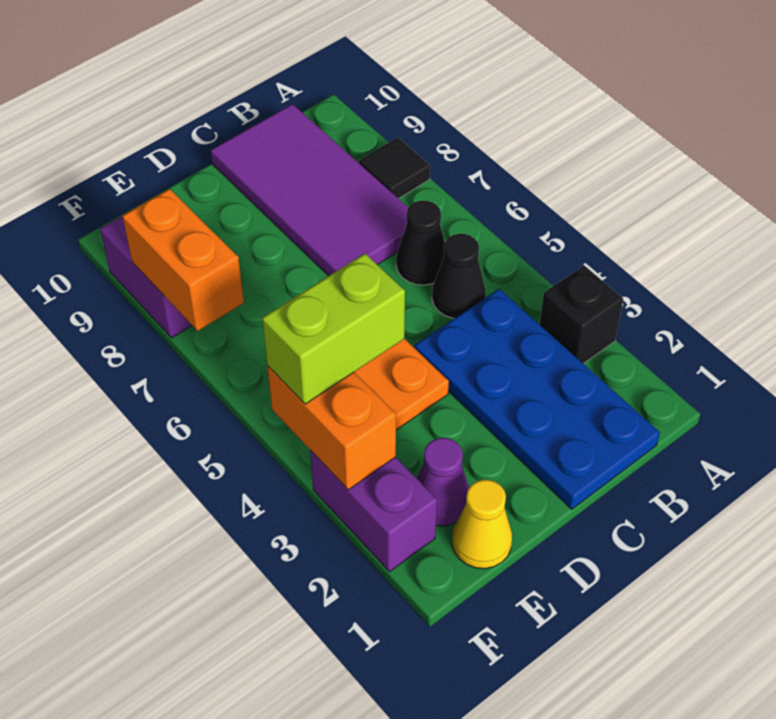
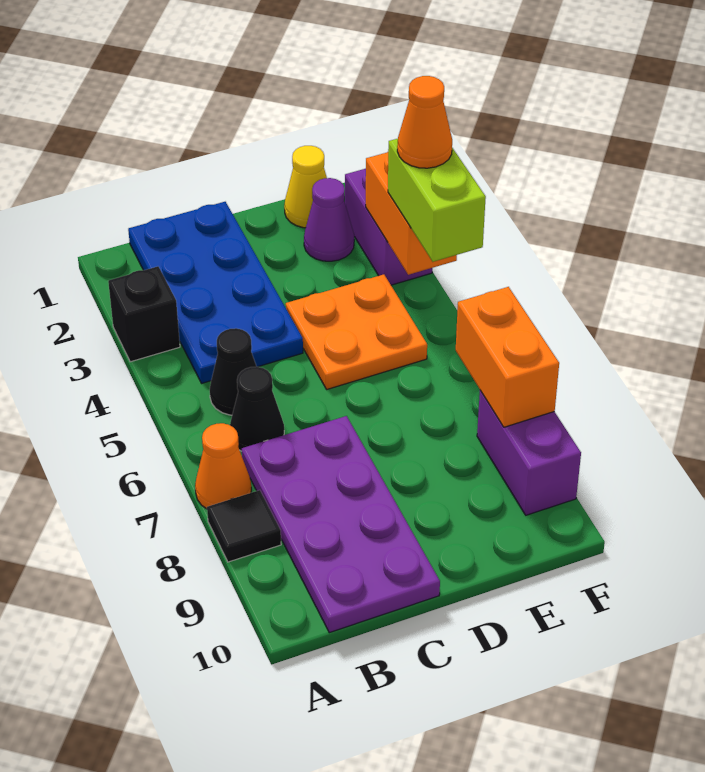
none -> orange cone A7 level 1
purple tile B7:C10 level 1 -> purple plate B7:C10 level 1
lime brick E4:F4 level 3 -> lime brick F4:F5 level 3
none -> orange cone F4 level 4

